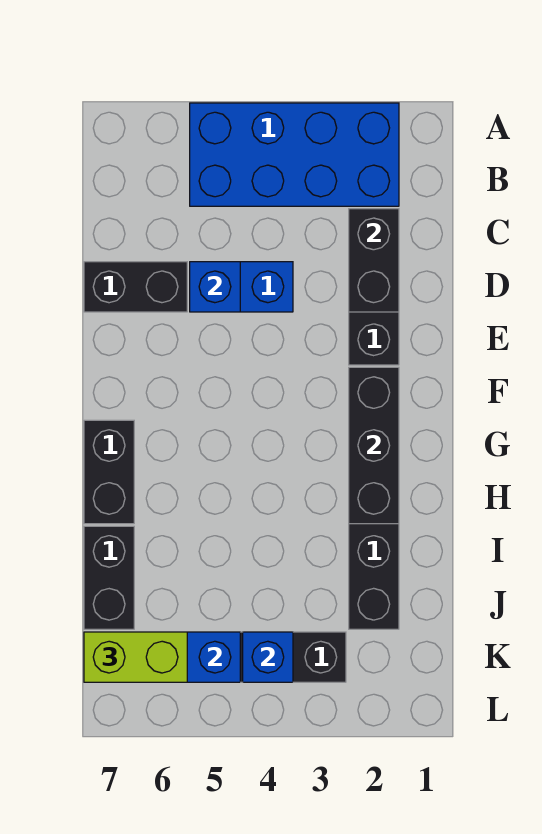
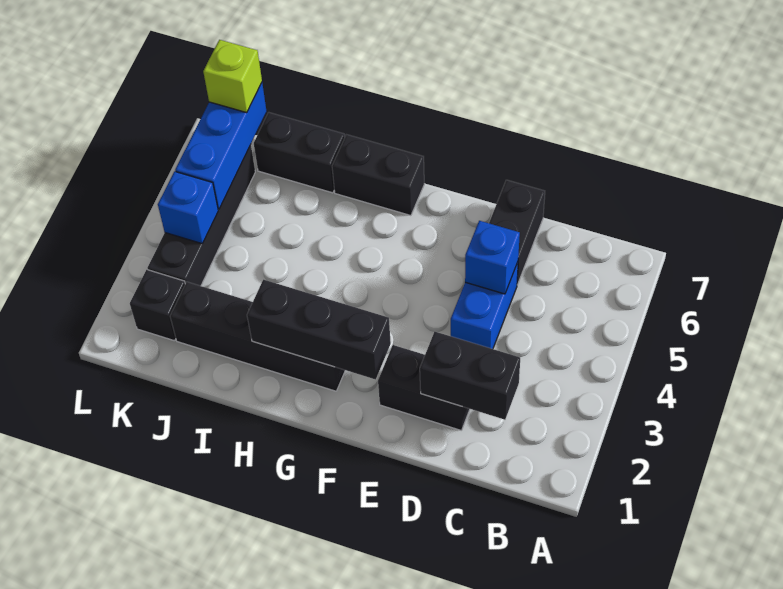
blue brick A2:B5 level 1 -> none
none -> black brick K2 level 1
lime brick K6:K7 level 3 -> lime brick K7 level 3

